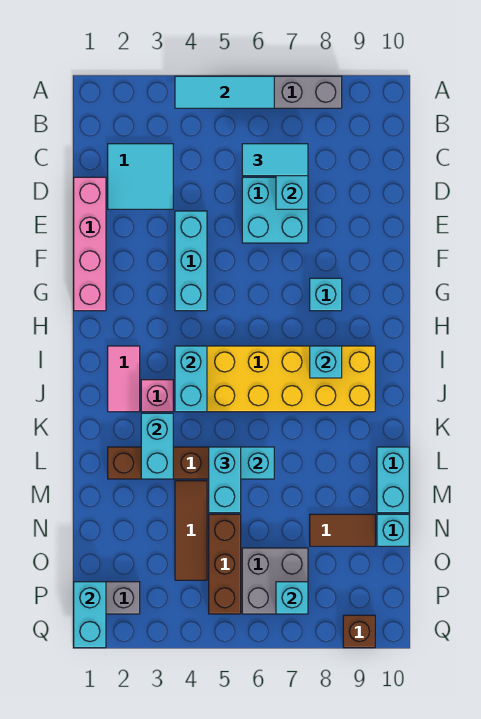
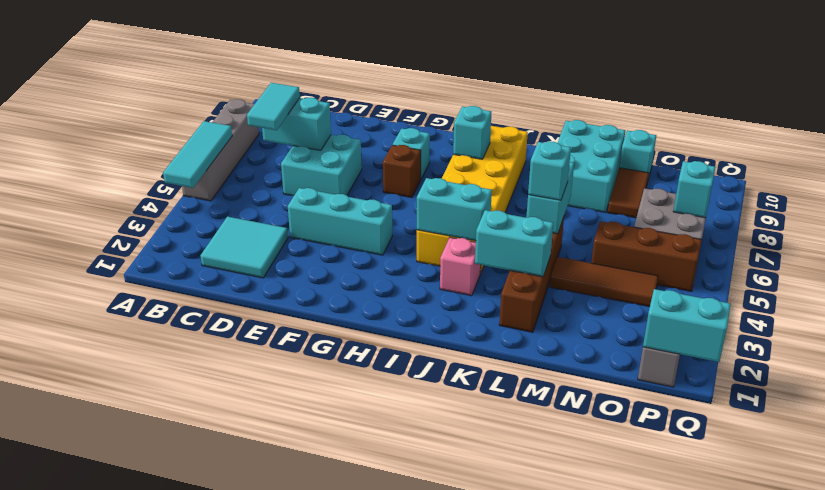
pink brick D1:G1 level 1 -> none
pink tile I2:J2 level 1 -> none
cyan brick L5:M5 level 3 -> cyan brick L5 level 3
cyan brick L10:M10 level 1 -> cyan brick L8:M10 level 1
brown brick Q9 level 1 -> brown brick G7 level 1

